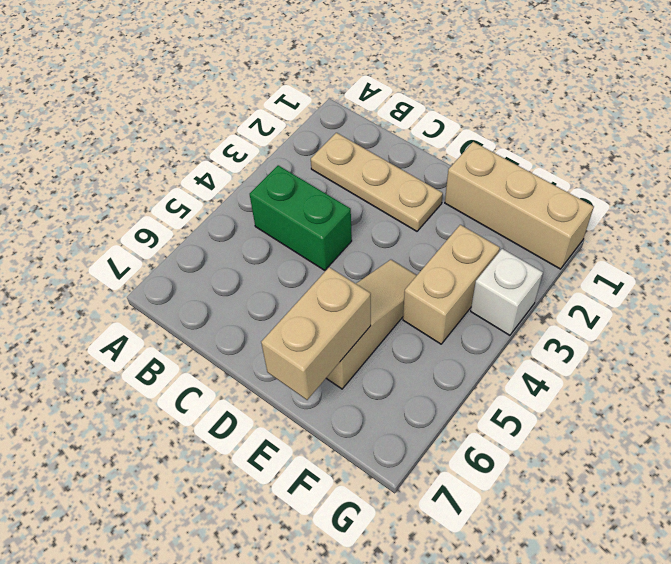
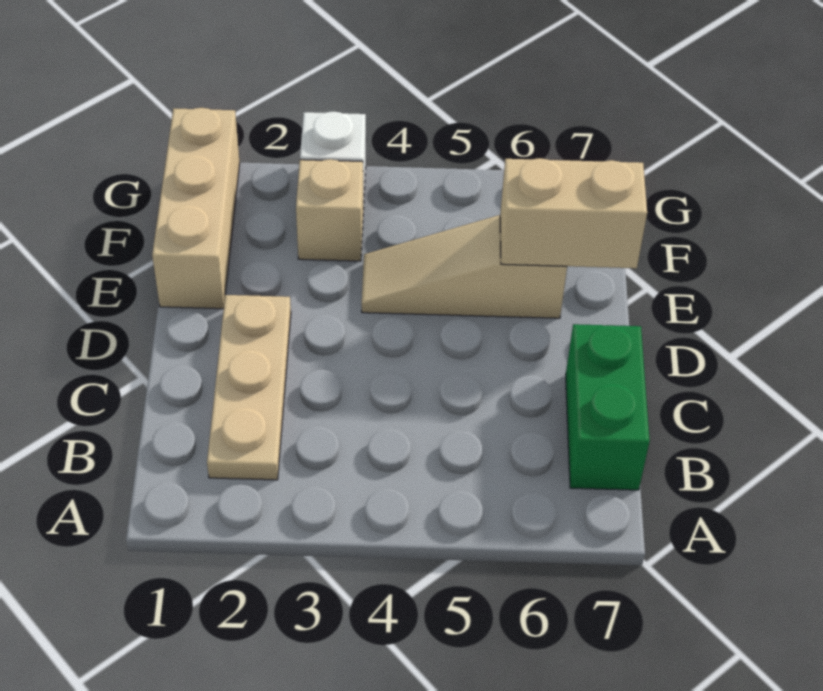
green brick B4:C4 level 1 -> green brick B7:C7 level 1
tan brick F3:F4 level 1 -> tan brick F3 level 1

